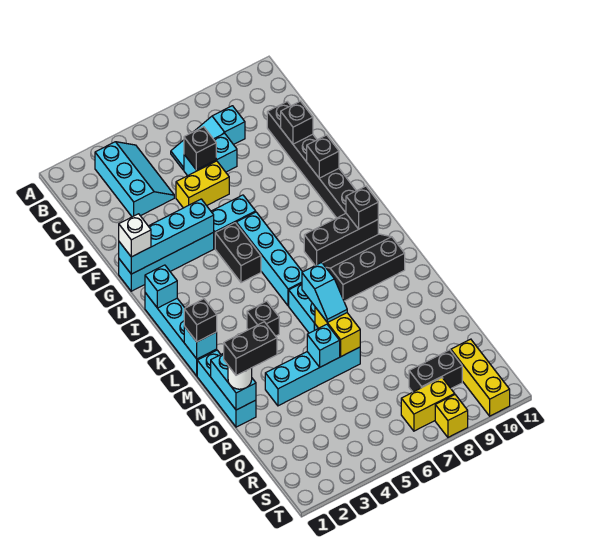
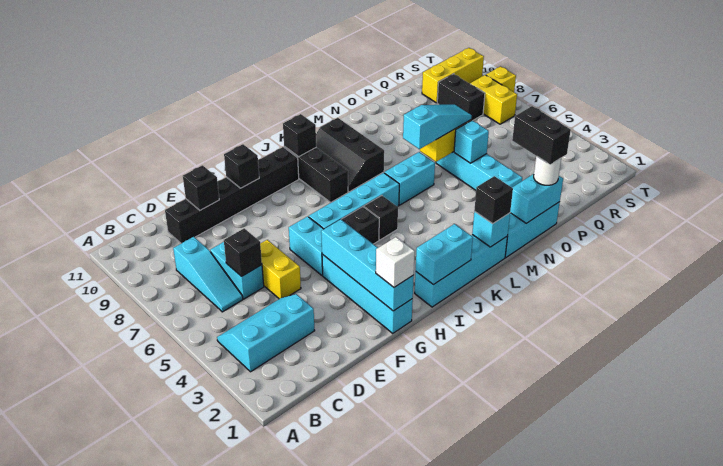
cyan brick I1 level 2 -> cyan brick I1:J1 level 2
black brick L4 level 1 -> black brick J5 level 1
cyan slope M6:N6 level 3 top M -> cyan slope M6:O6 level 3 top M

